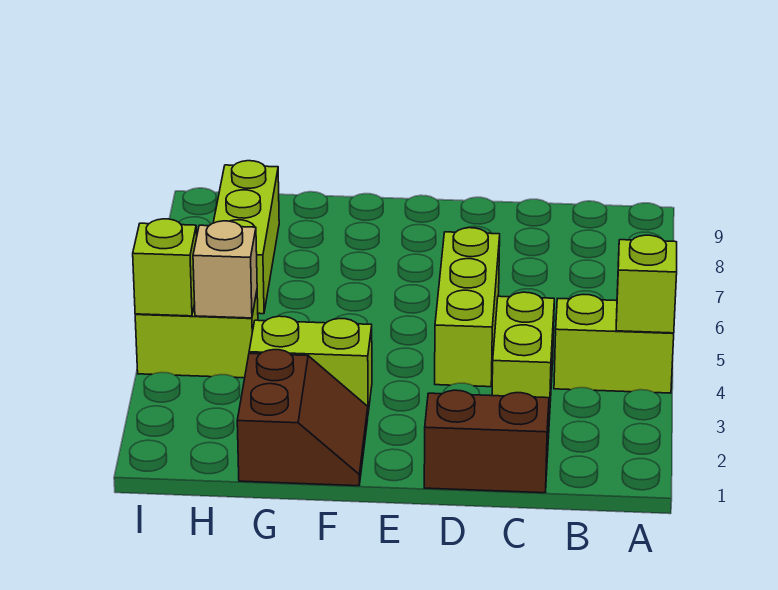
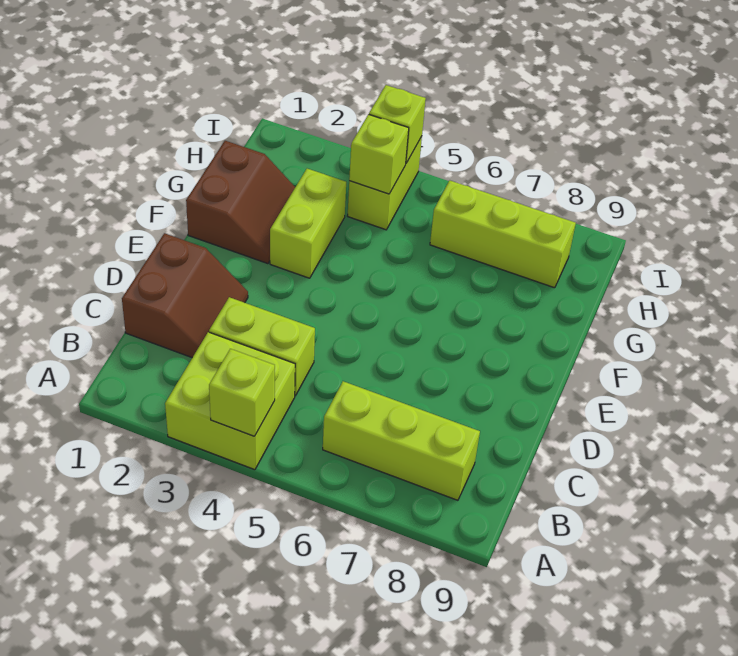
lime brick A4:B4 level 1 -> lime brick A3:B4 level 1
lime brick D4:D6 level 1 -> lime brick B6:B8 level 1
brown slope F1:G2 level 1 top G -> brown slope F1:G2 level 1 top 1
tan brick H4 level 2 -> lime brick H4 level 2

